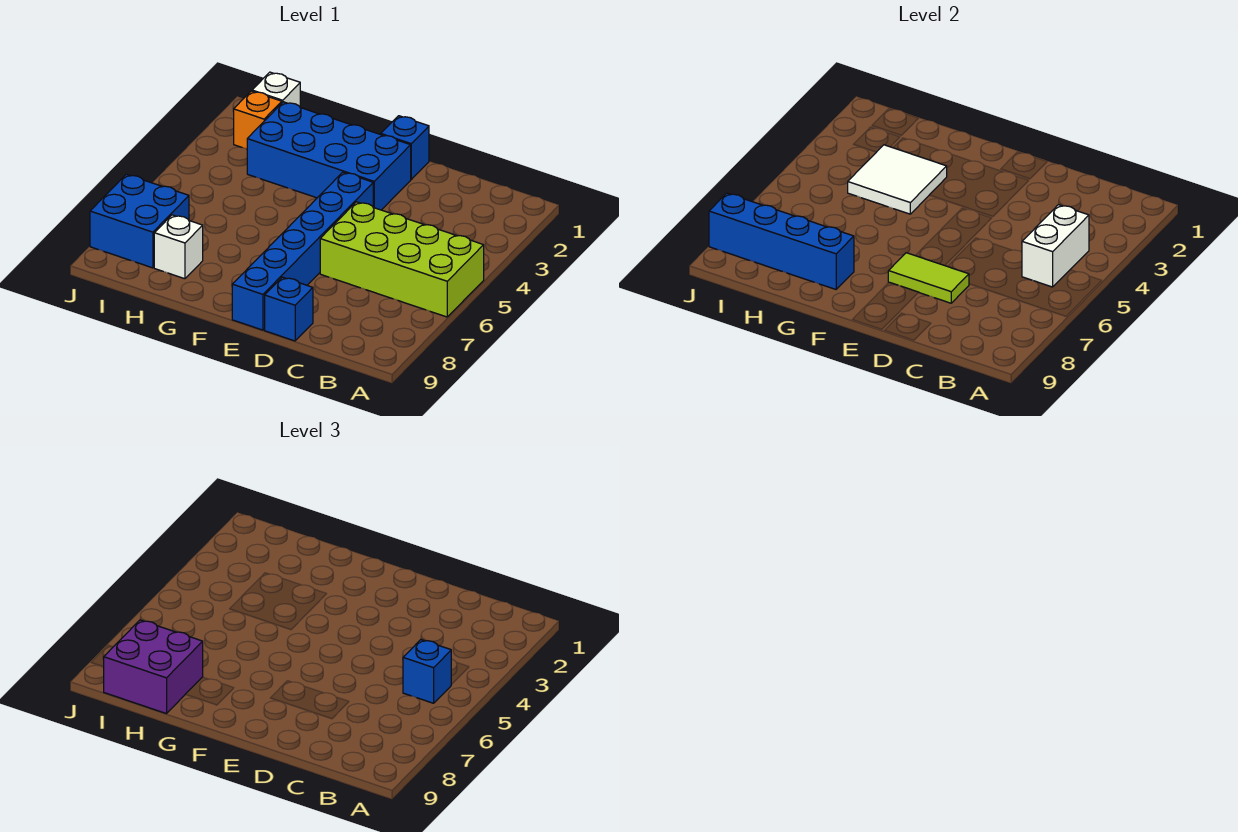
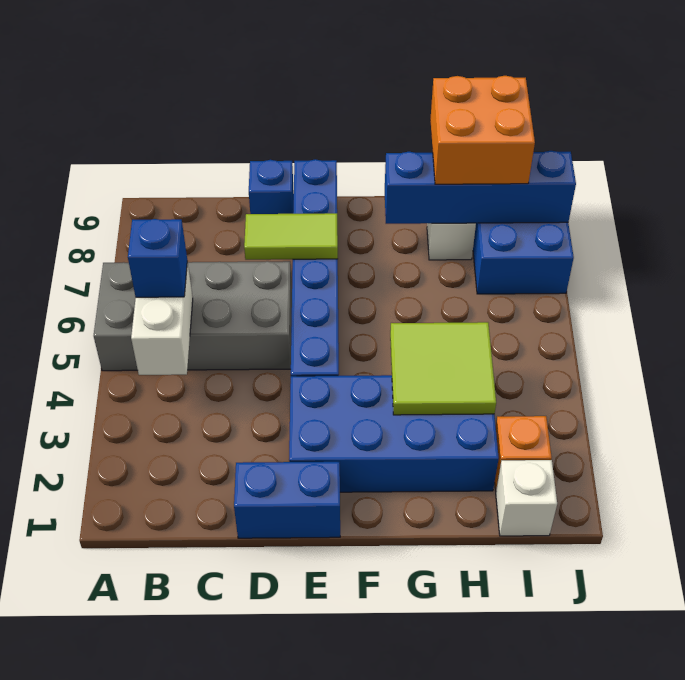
lime brick A5:D6 level 1 -> grey brick A5:D6 level 1
blue brick E1 level 1 -> blue brick D1:E1 level 1
white tile G3:H4 level 2 -> lime tile G3:H4 level 2
purple brick H8:I9 level 3 -> orange brick H8:I9 level 3

